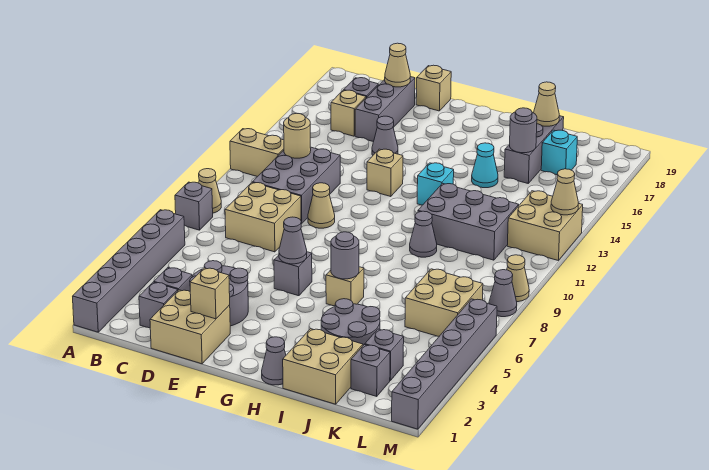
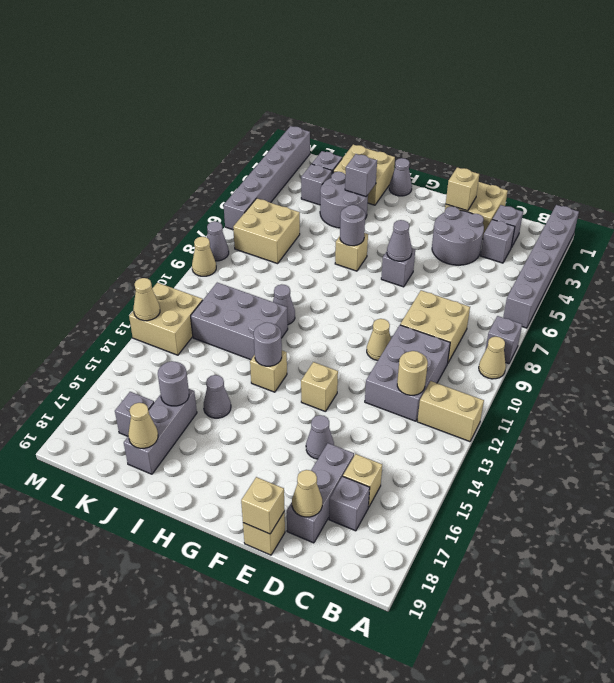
none -> tan brick E19 level 2
cyan brick H13 level 1 -> tan brick H13 level 1
none -> grey round brick H13 level 2
none -> grey brick I3 level 2
cyan cone I15 level 1 -> grey cone I15 level 1
cyan brick K17 level 1 -> grey brick K17 level 1

